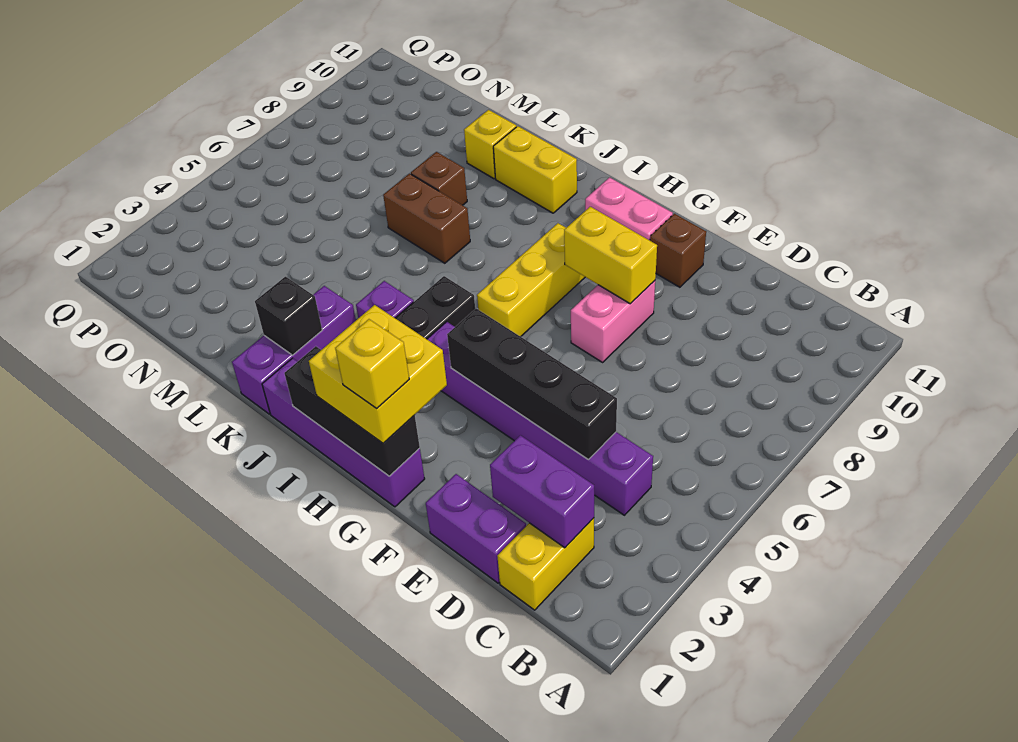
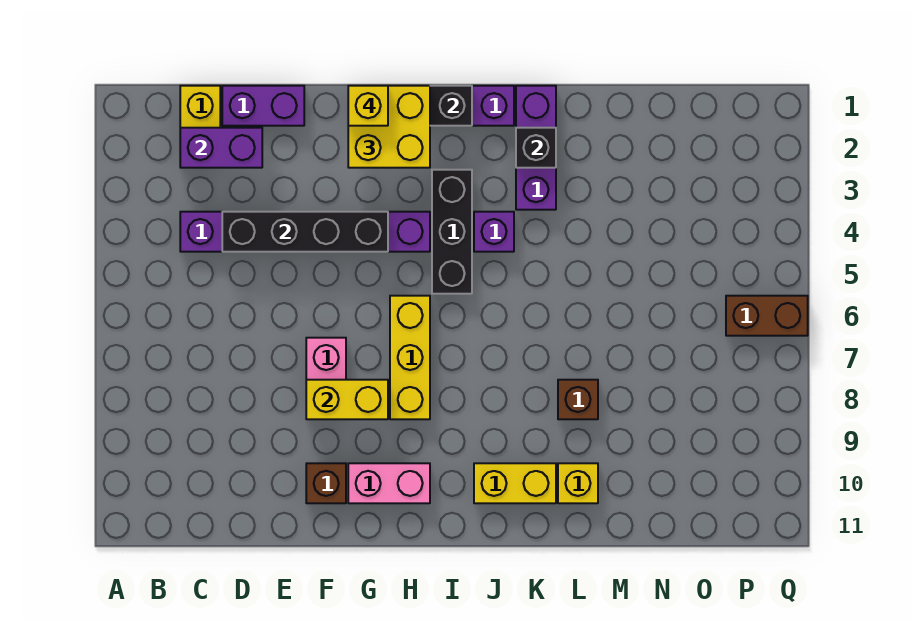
brown brick K7:L7 level 1 -> brown brick P6:Q6 level 1

